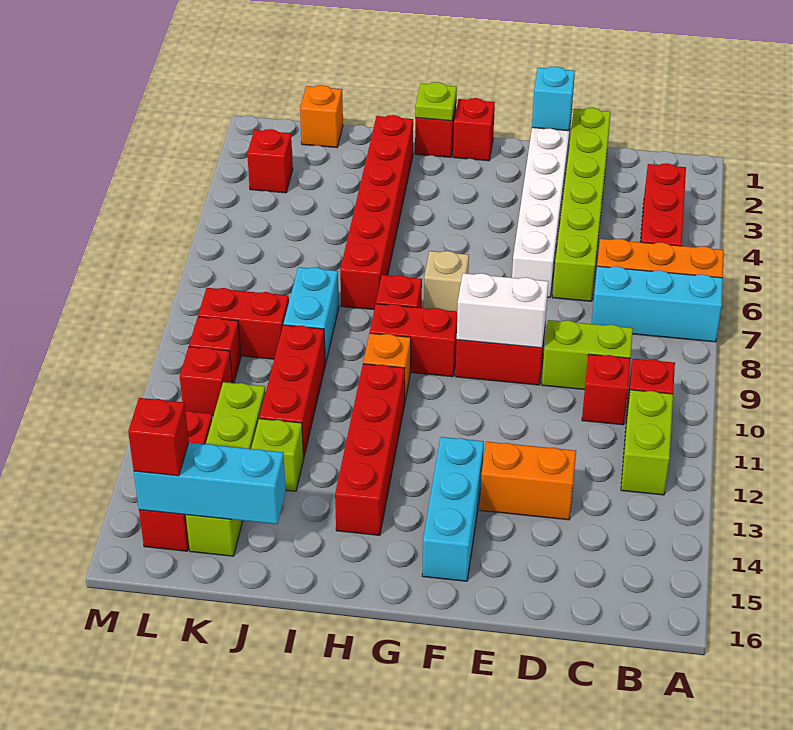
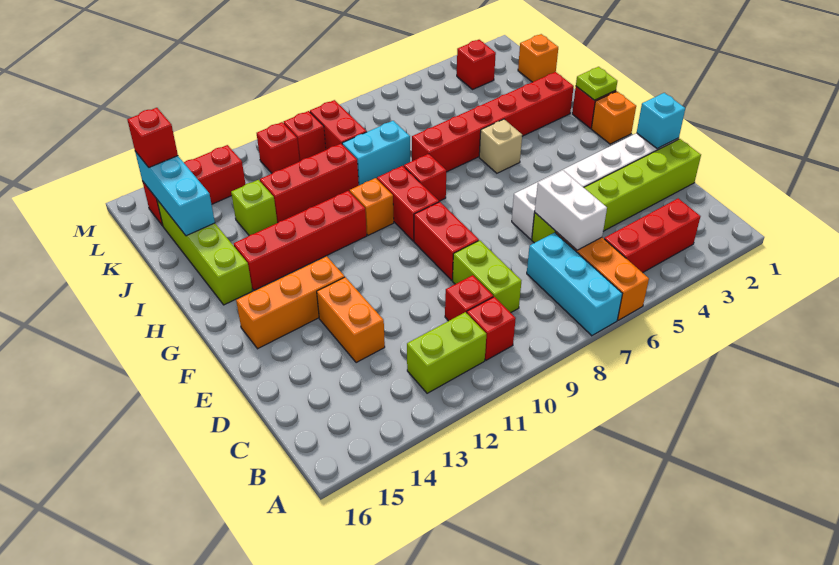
white brick E9:F9 level 2 -> white brick C6:D6 level 2
cyan brick F13:F15 level 1 -> orange brick F13:F15 level 1
red brick G1 level 1 -> orange brick G1 level 1
tan brick G7 level 1 -> tan brick H5 level 1
lime brick K12:K15 level 1 -> lime brick H15:K15 level 1

